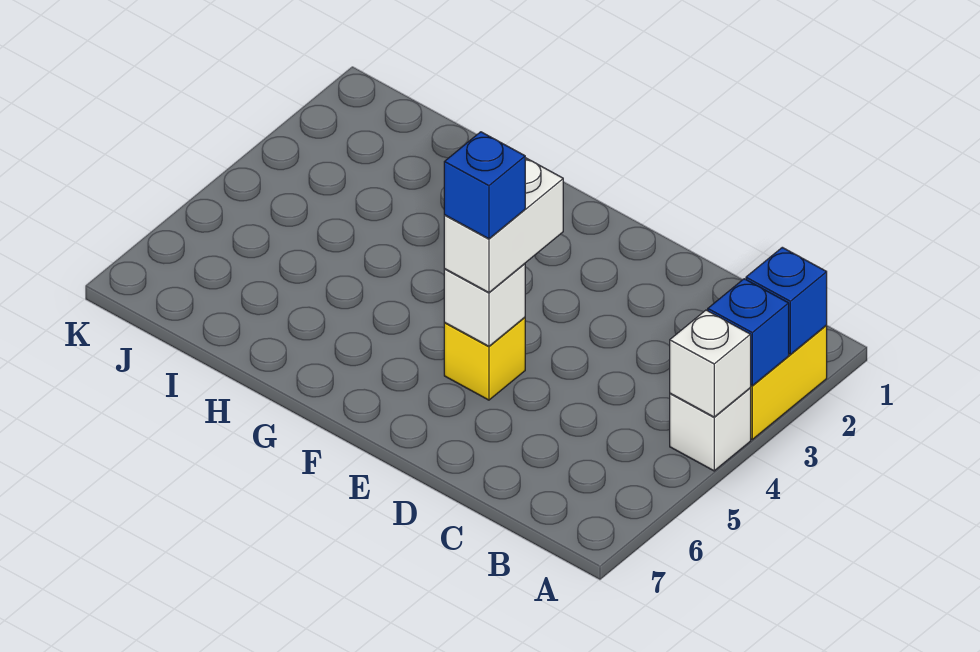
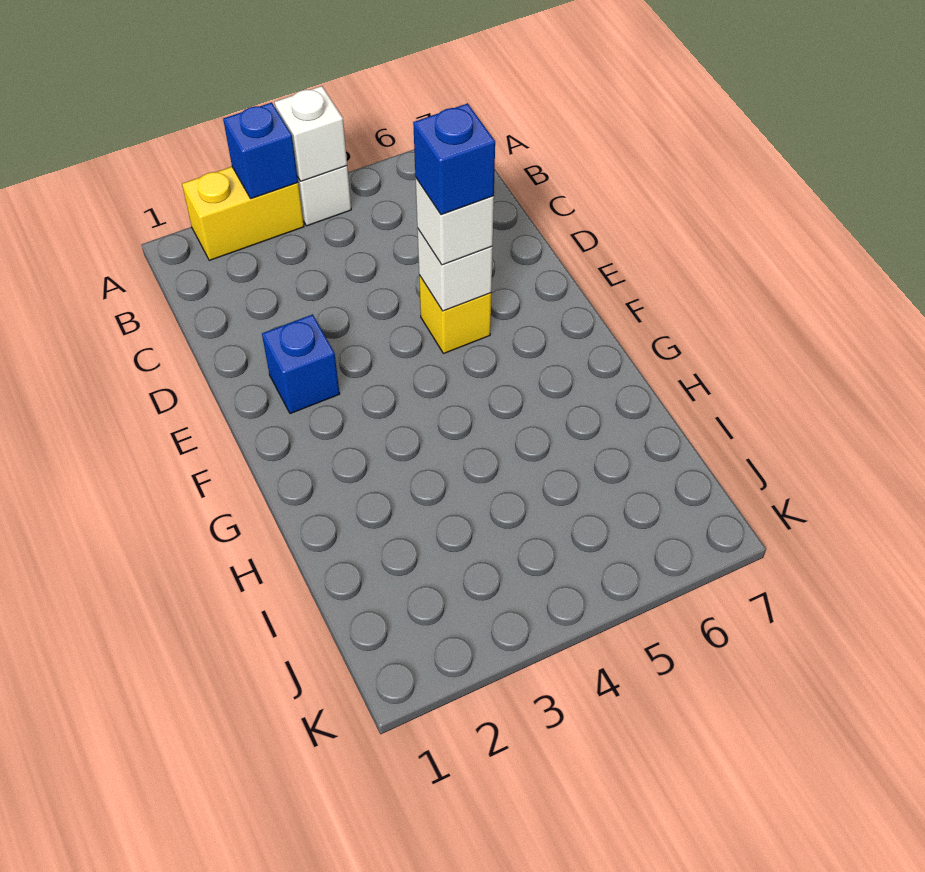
blue brick A2 level 2 -> blue brick E2 level 1
white brick E4:E5 level 3 -> white brick E5 level 3

